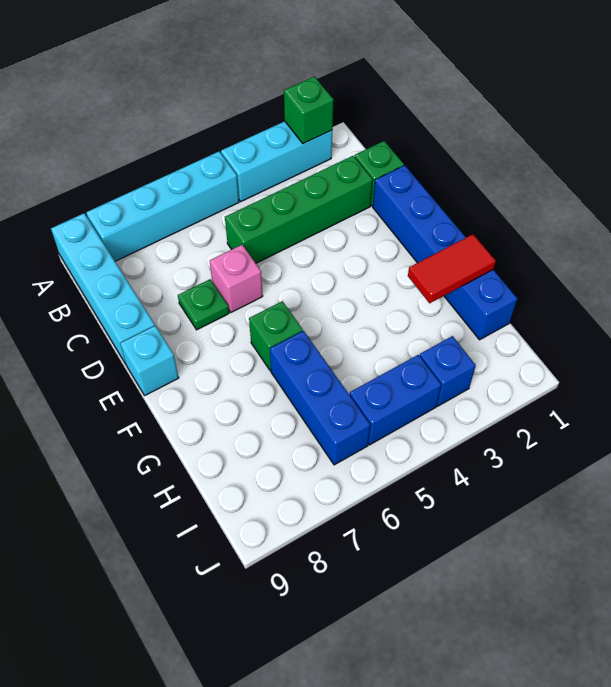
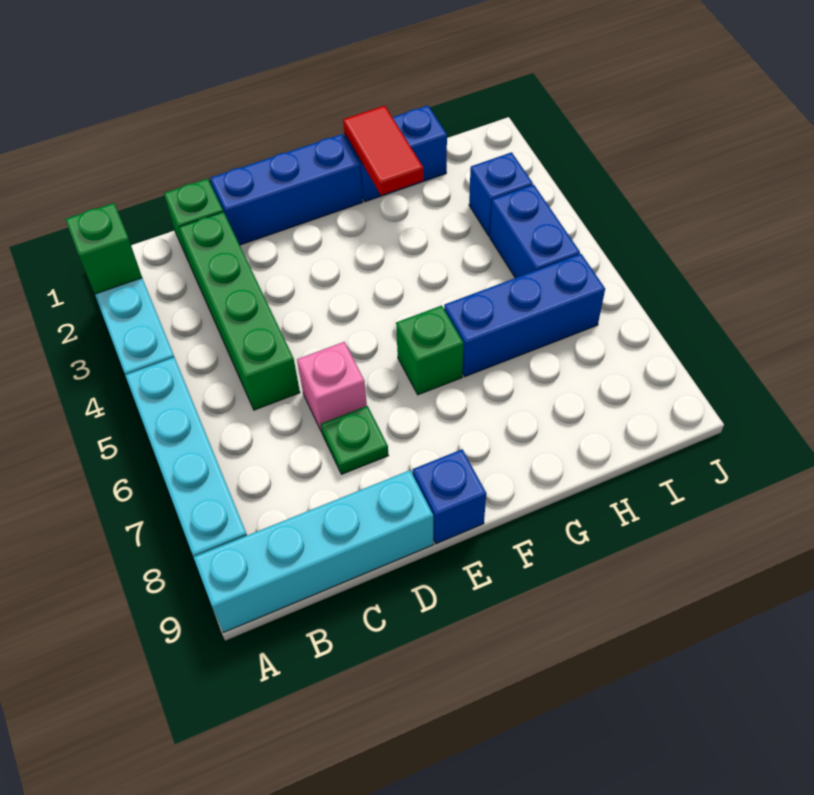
cyan brick E9 level 1 -> blue brick E9 level 1

